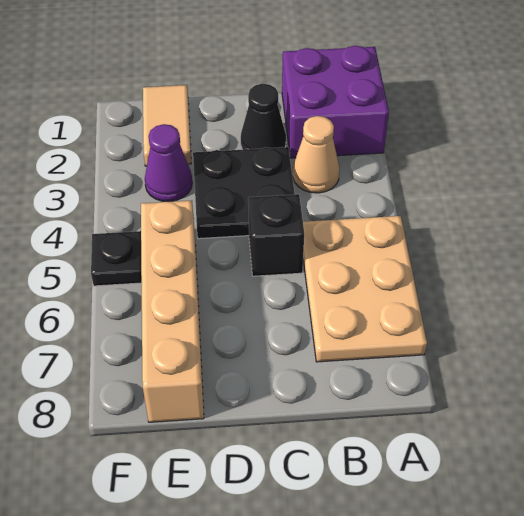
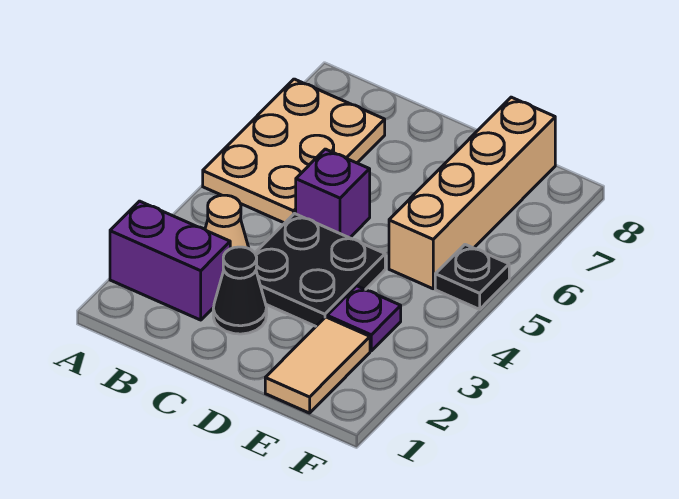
purple brick A1:B2 level 1 -> purple brick A2:B2 level 1
black brick C5 level 1 -> purple brick C5 level 1
purple cone E3 level 1 -> purple plate E3 level 1

